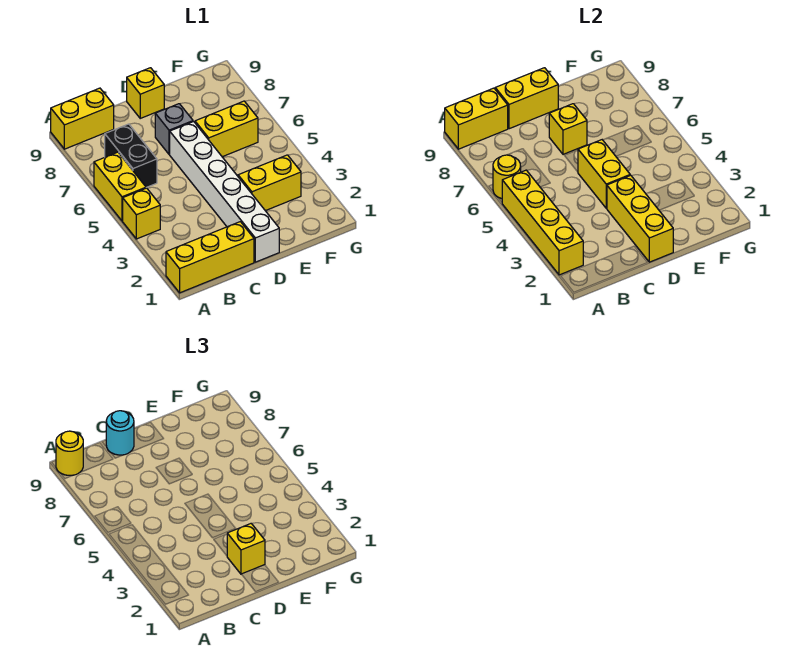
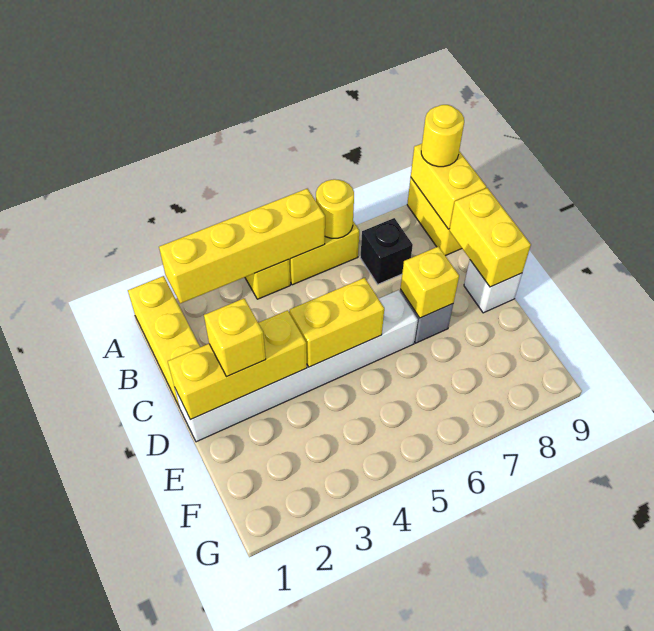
black brick B6:B7 level 1 -> black brick B7 level 1
cyan round brick C9 level 3 -> none
yellow brick D9 level 1 -> white brick D9 level 1
yellow brick E3:F3 level 1 -> none
yellow brick E6:F6 level 1 -> none

